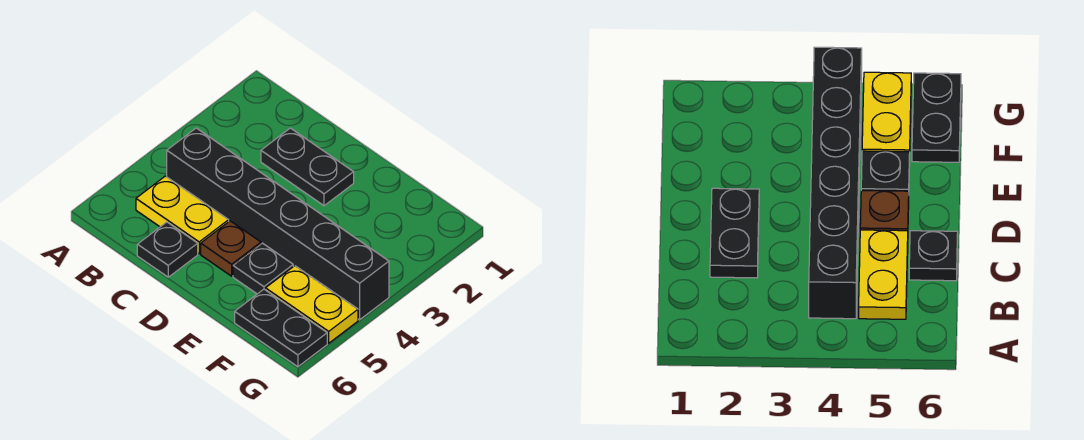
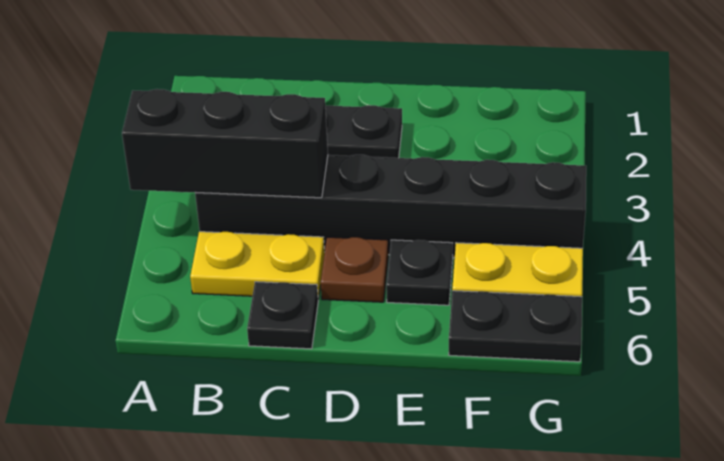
none -> black brick A4:C4 level 2

